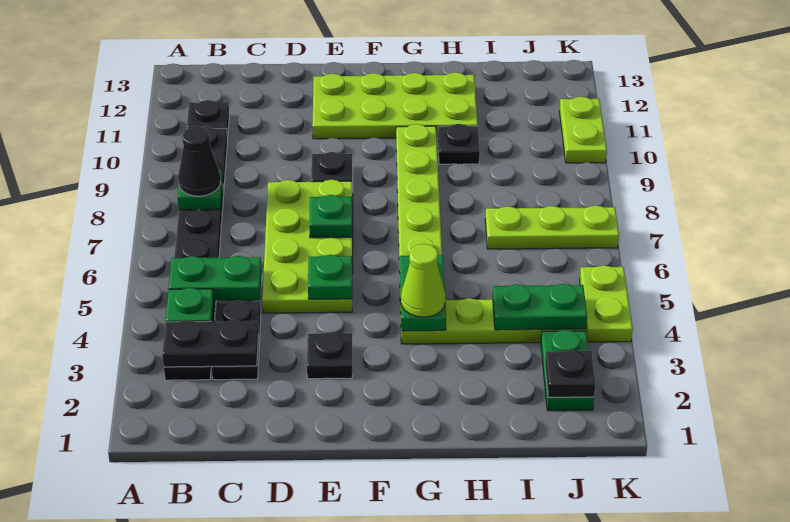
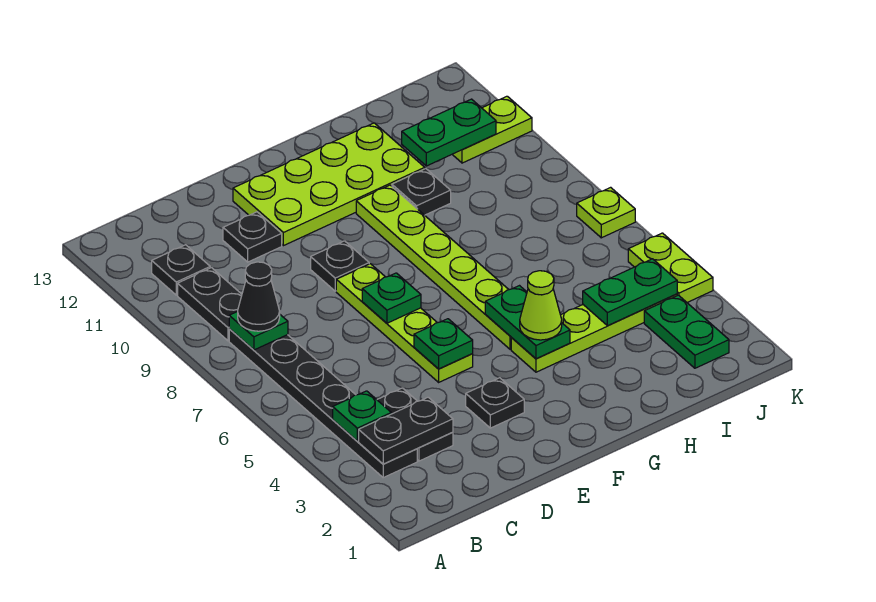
green plate B5:C5 level 2 -> green plate I11:J11 level 2
lime plate D5:E8 level 1 -> lime plate E5:E8 level 1
lime plate I7:K7 level 1 -> lime plate K7 level 1
black plate J2 level 2 -> black plate D11 level 1
lime plate K10:K11 level 1 -> lime plate J11:K11 level 1

